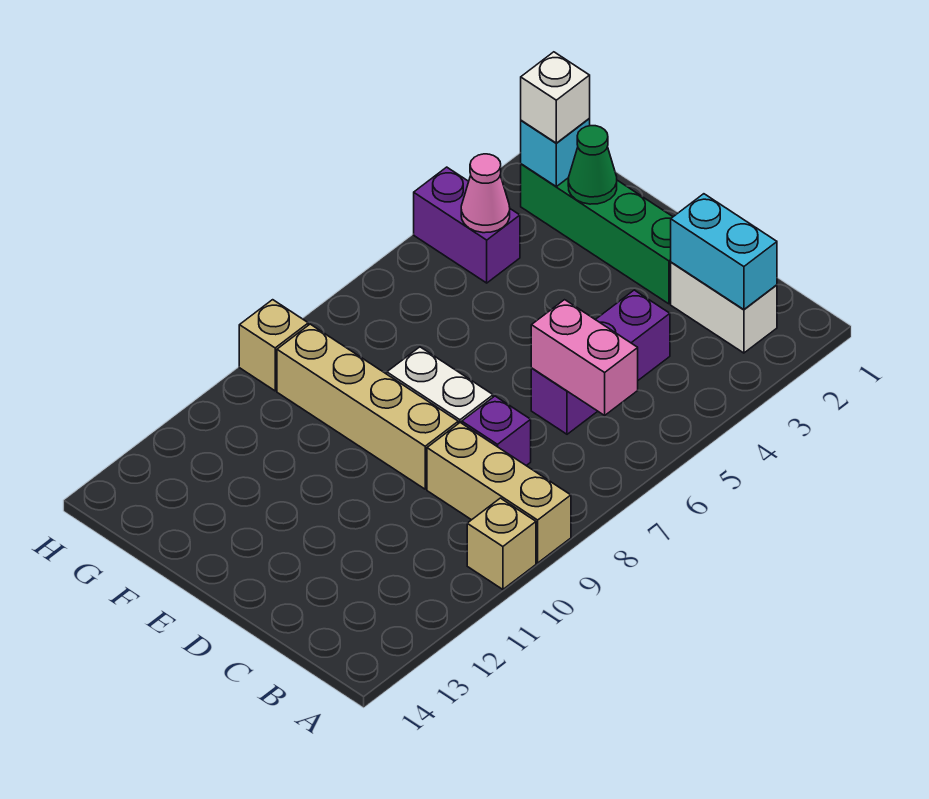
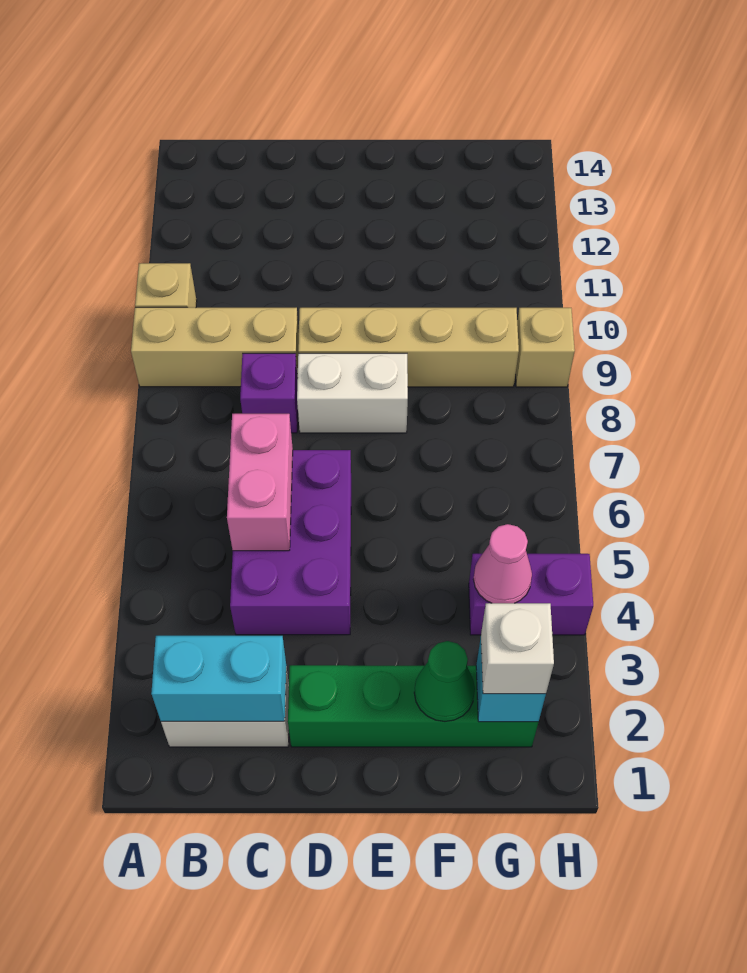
pink brick B6:C6 level 2 -> pink brick C5:C6 level 2
purple brick C4:C6 level 1 -> purple brick C4:D6 level 1

